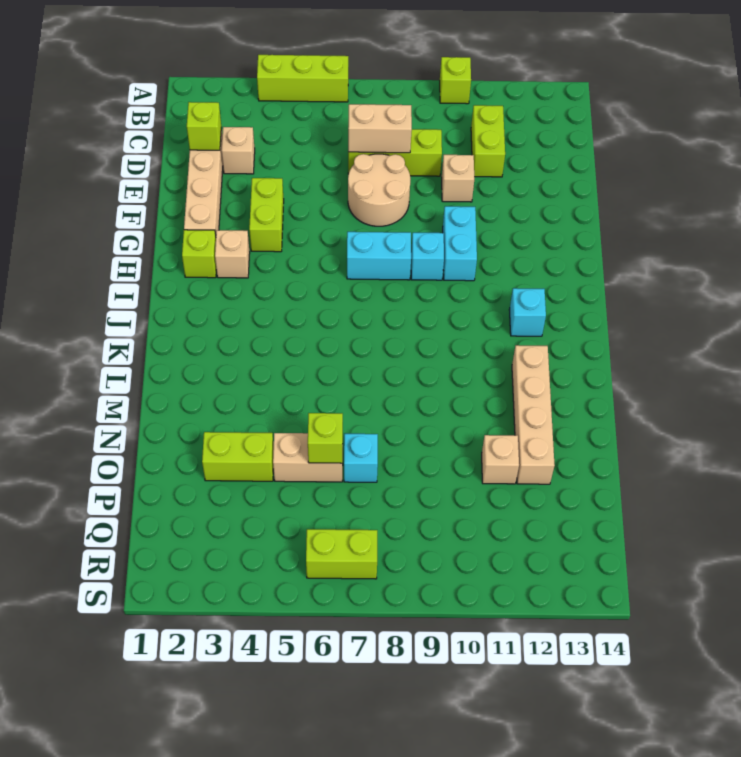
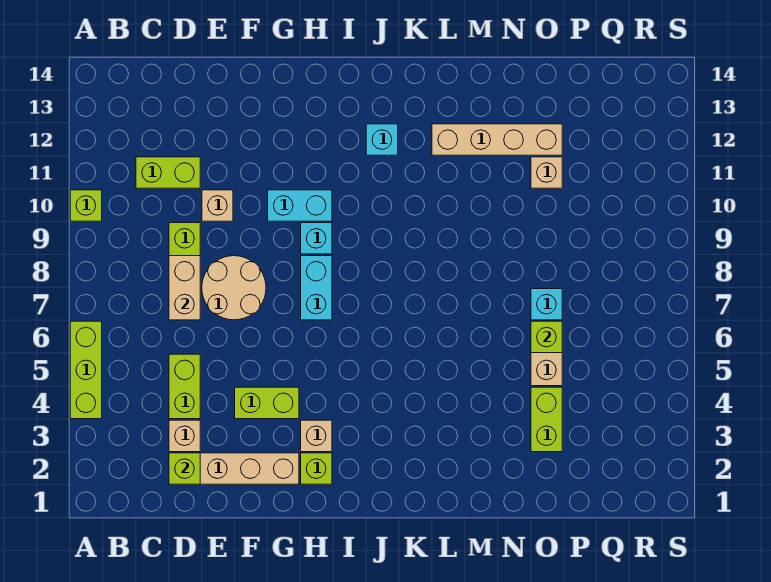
lime brick R6:R7 level 1 -> lime brick D4:D5 level 1

